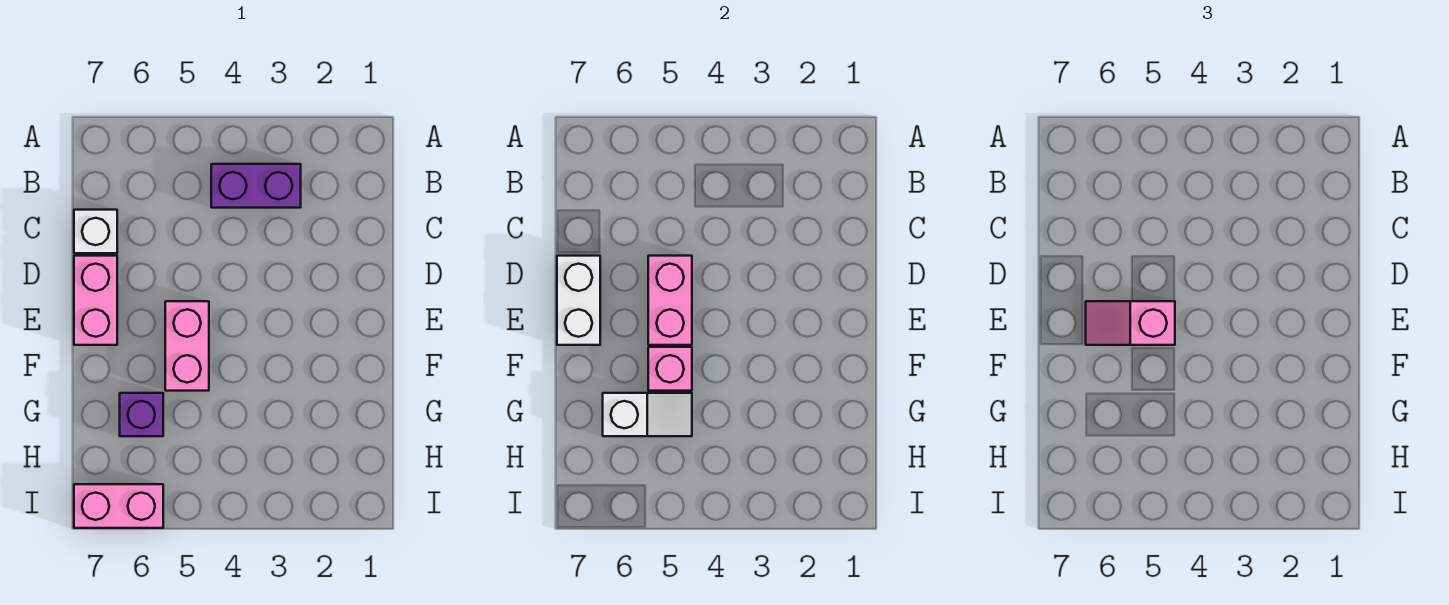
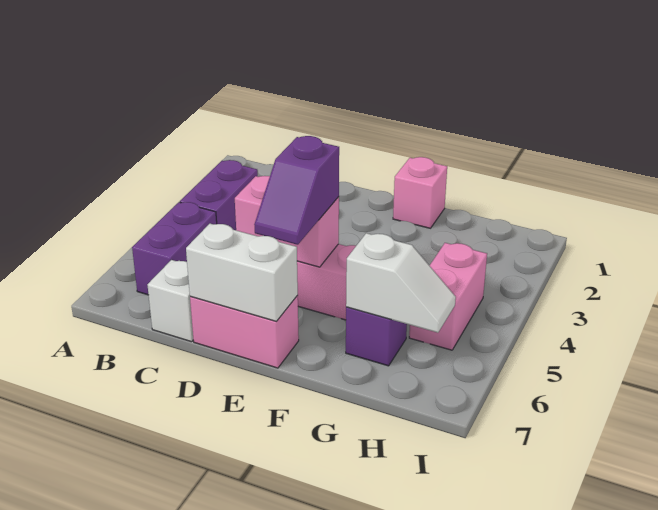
none -> purple brick B5:B6 level 1
pink slope E5:E6 level 3 top 5 -> purple slope E5:E6 level 3 top 5
pink brick F5 level 2 -> pink brick F1 level 1
white slope G5:G6 level 2 top 6 -> white slope G6:H6 level 2 top G
pink brick I6:I7 level 1 -> pink brick H4:H5 level 1

